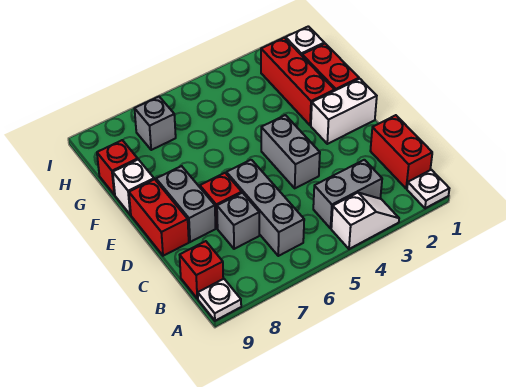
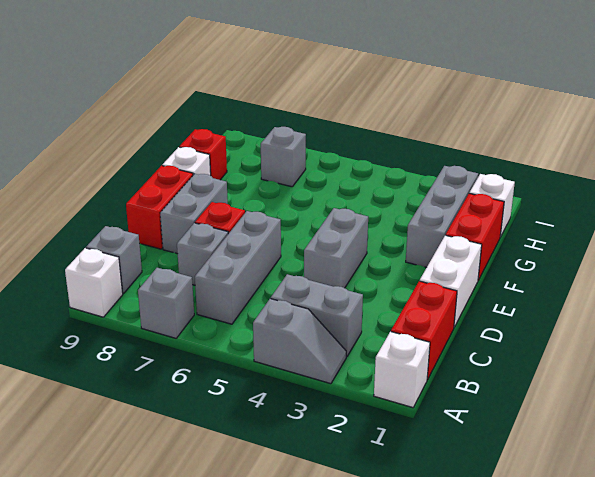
white plate A1 level 1 -> white brick A1 level 1
white slope A3:A4 level 1 top 4 -> grey slope A3:A4 level 1 top 4
none -> grey brick A7 level 1
white plate A9 level 1 -> white brick A9 level 1
red brick B9 level 1 -> grey brick B9 level 1
white brick E1:E2 level 1 -> white brick D1:E1 level 1
red brick F2:H2 level 1 -> grey brick F2:H2 level 1

